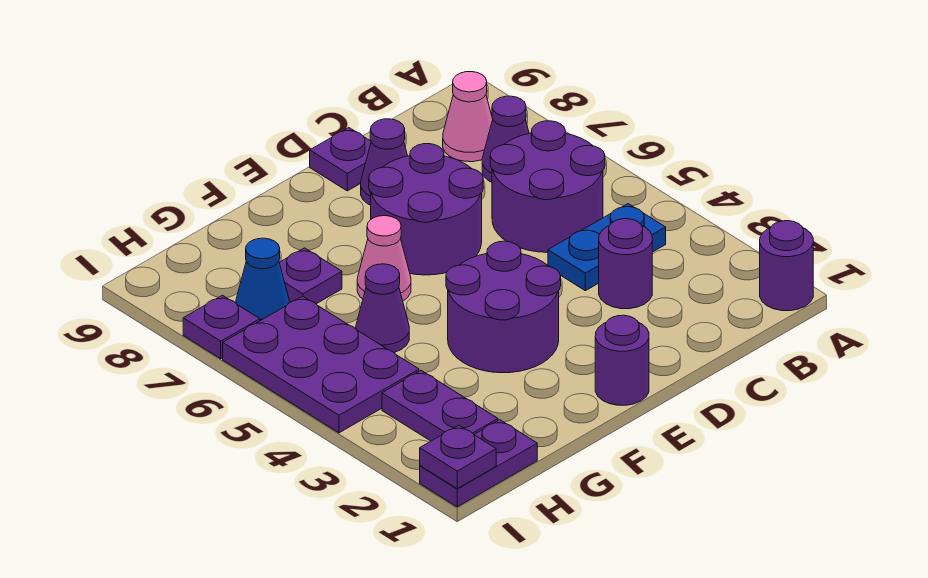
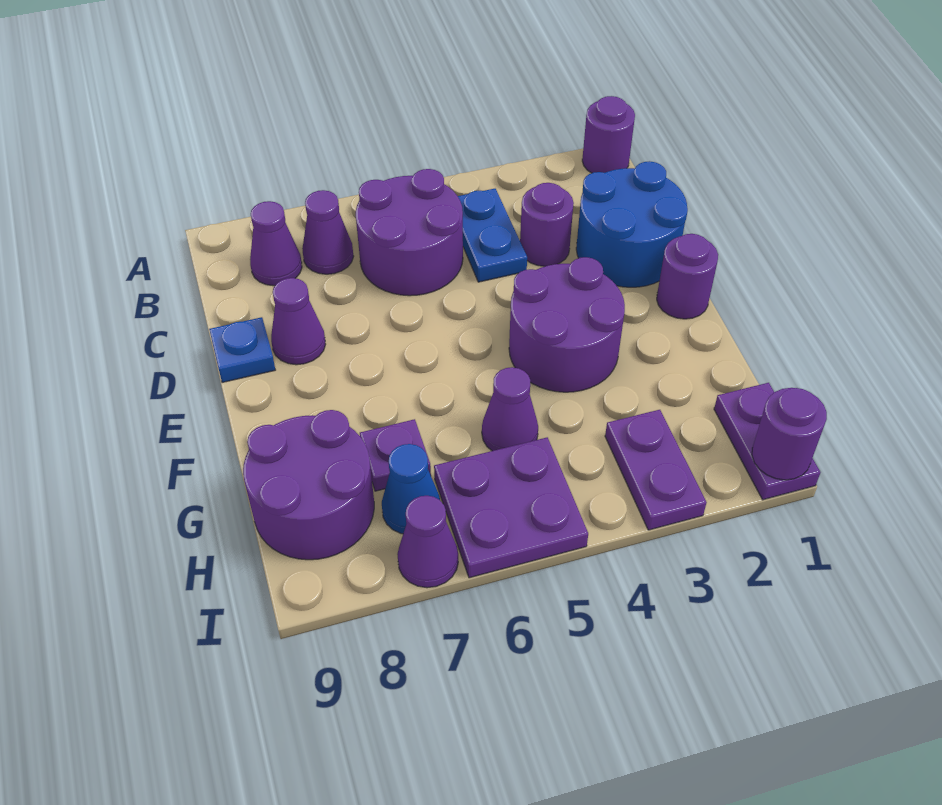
pink cone B8 level 1 -> purple cone B8 level 1
none -> blue round brick C1:D2 level 1
purple round brick D6:E7 level 1 -> purple round brick G8:H9 level 1
purple plate D9 level 1 -> blue plate D9 level 1
pink cone F6 level 1 -> none
purple plate H2:H3 level 1 -> purple plate H3:I3 level 1
purple plate H4:I6 level 1 -> purple plate H5:I6 level 1
purple plate I1 level 2 -> purple round brick I1 level 2
purple plate I7 level 1 -> purple cone I7 level 1

